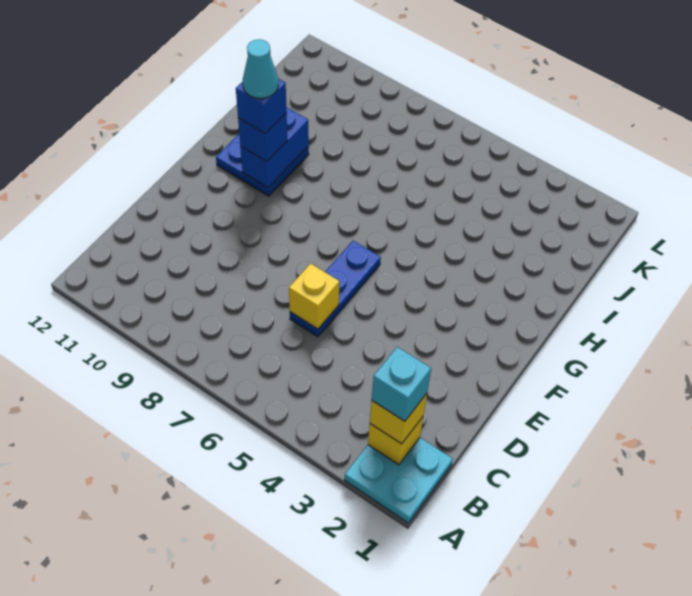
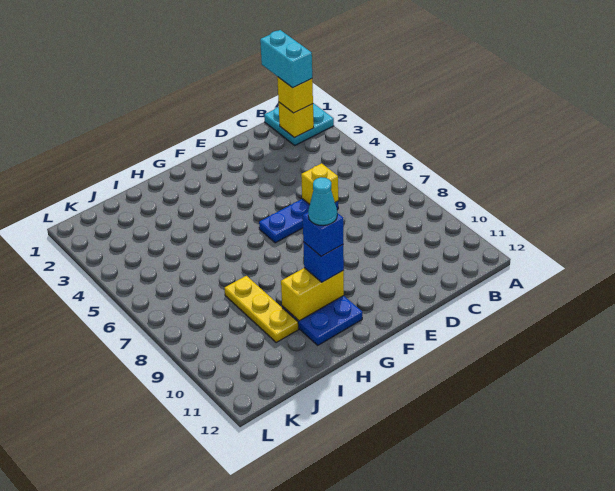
cyan brick B2 level 4 -> cyan brick B1:B2 level 4
blue brick G10:H10 level 2 -> yellow brick G10:H10 level 2
none -> yellow plate I8:I10 level 1

